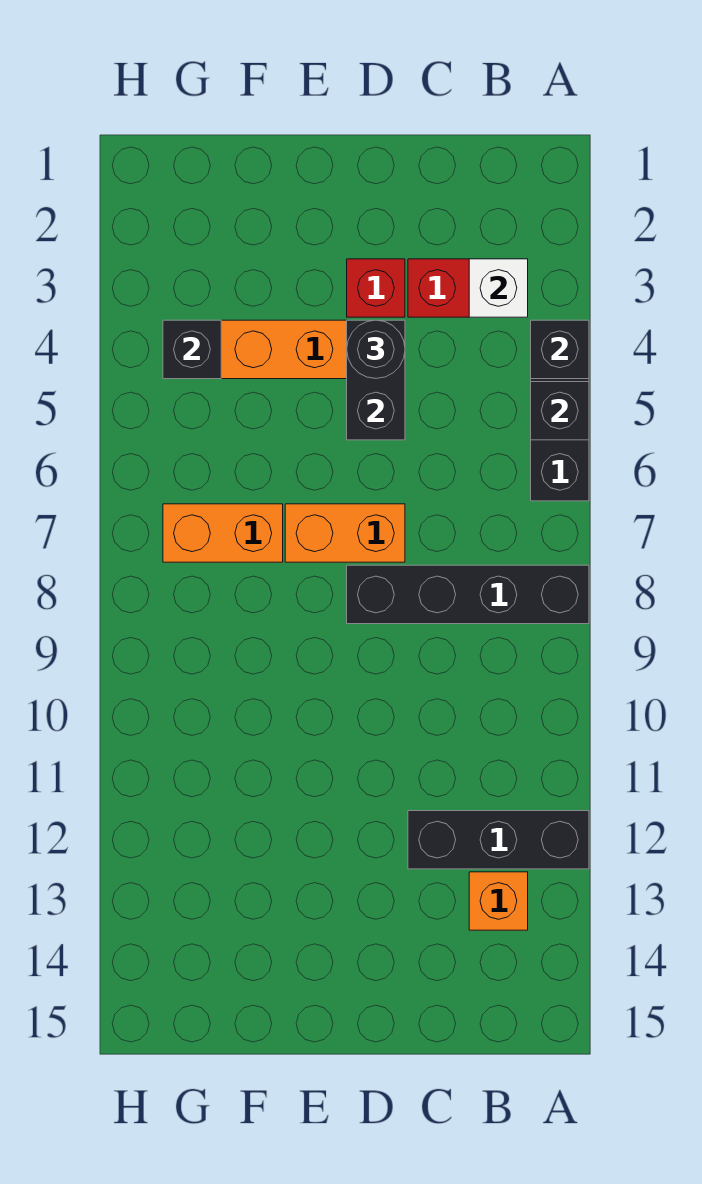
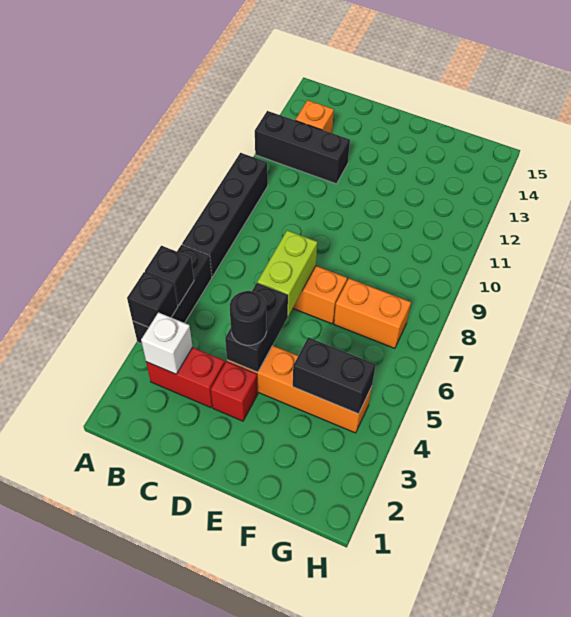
black brick A8:D8 level 1 -> black brick A7:A10 level 1
none -> lime brick D6:D7 level 2
black brick G4 level 2 -> black brick F4:G4 level 2

